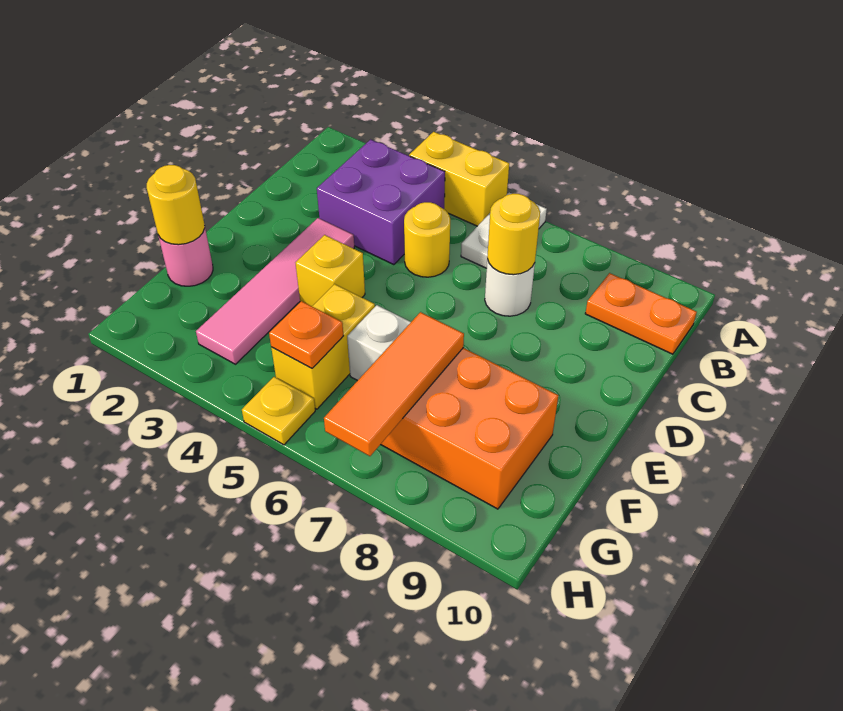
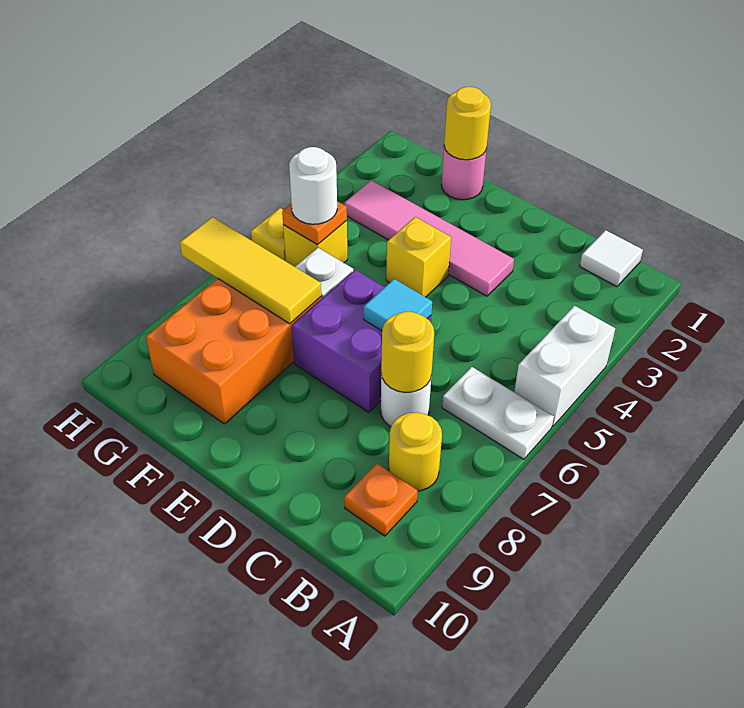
yellow brick A4:A5 level 1 -> white brick A4:A5 level 1
none -> white tile B1 level 1
purple brick B3:C4 level 1 -> purple brick D6:E7 level 1
orange plate B9:B10 level 1 -> orange plate B9 level 1
yellow round brick C5 level 1 -> yellow round brick B8 level 1
none -> cyan tile D6 level 2
yellow brick F5:G5 level 1 -> yellow brick G5 level 1
orange tile F7:H7 level 2 -> yellow tile F7:H7 level 2
none -> white round brick G5 level 3

